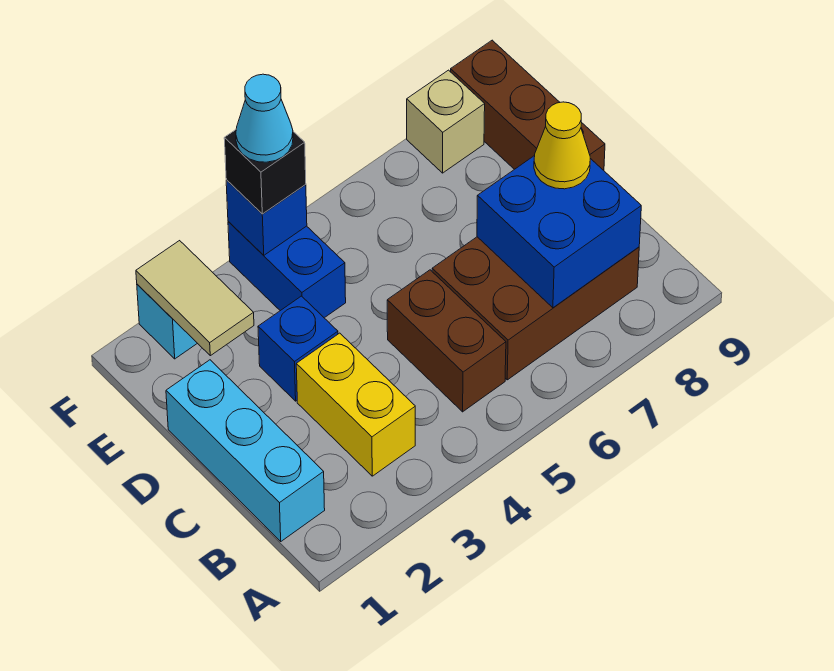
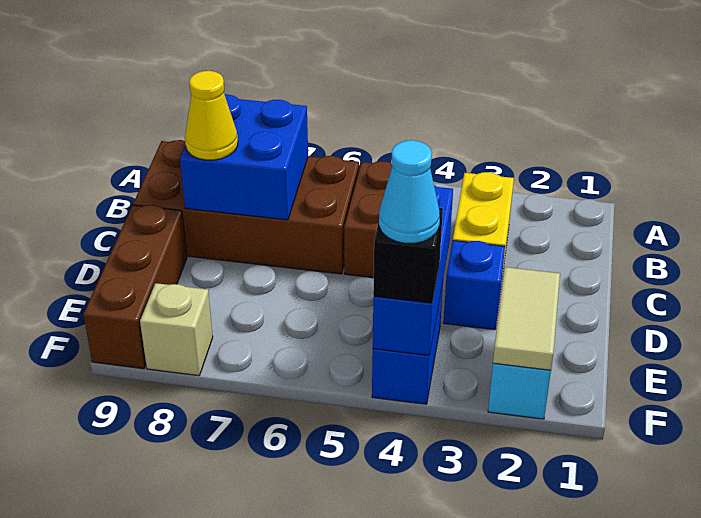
cyan brick B1:D1 level 1 -> none
brown brick B6:C8 level 1 -> brown brick B6:C9 level 1
blue brick F4 level 2 -> blue brick D4:F4 level 2

